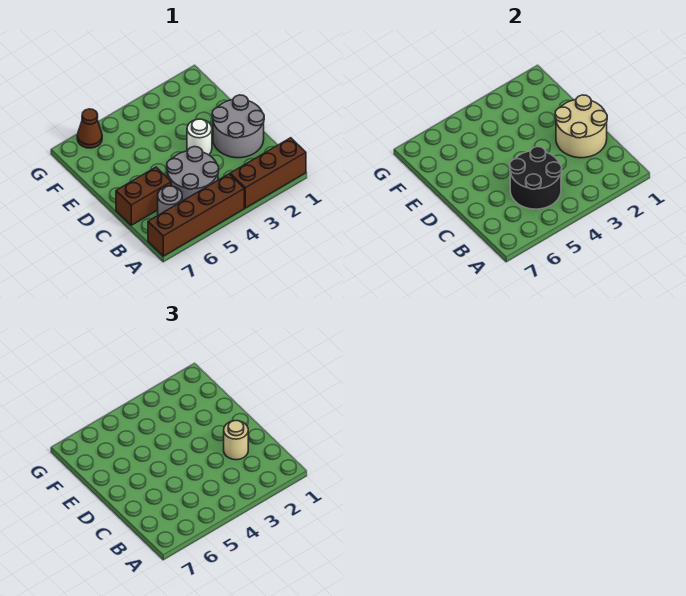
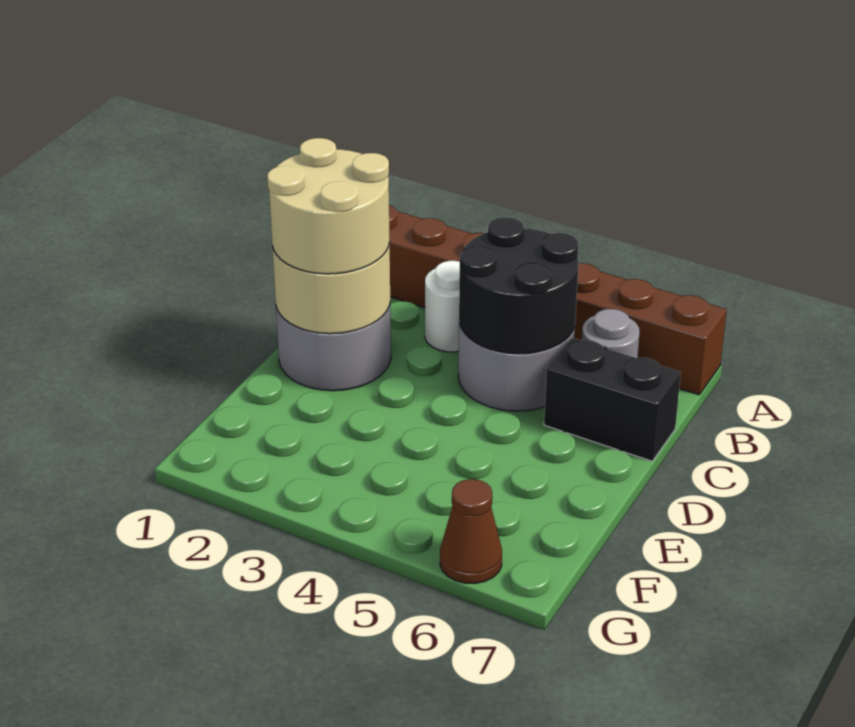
tan round brick C2 level 3 -> tan round brick C1:D2 level 3
brown brick C6:C7 level 1 -> black brick C6:C7 level 1
white round brick D3 level 1 -> white round brick B3 level 1

